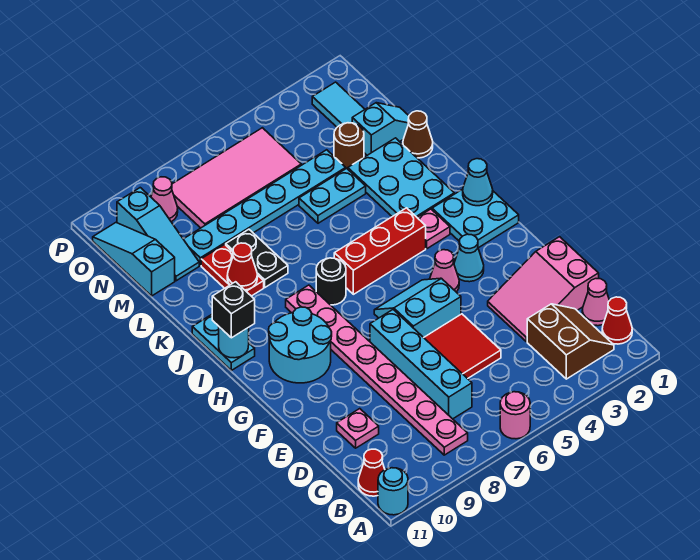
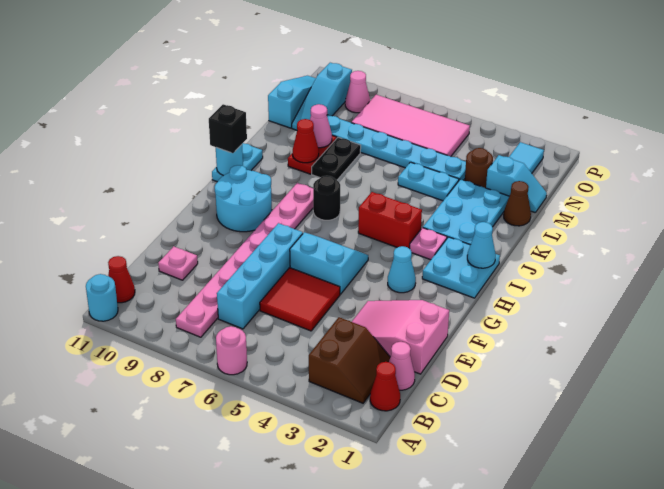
pink cone G4 level 1 -> pink cone L9 level 2
red brick I4:I6 level 1 -> red brick I4:I5 level 1

